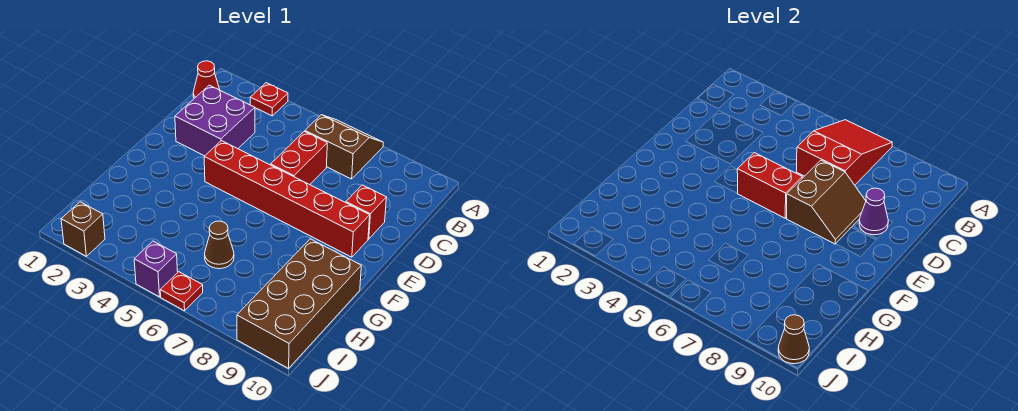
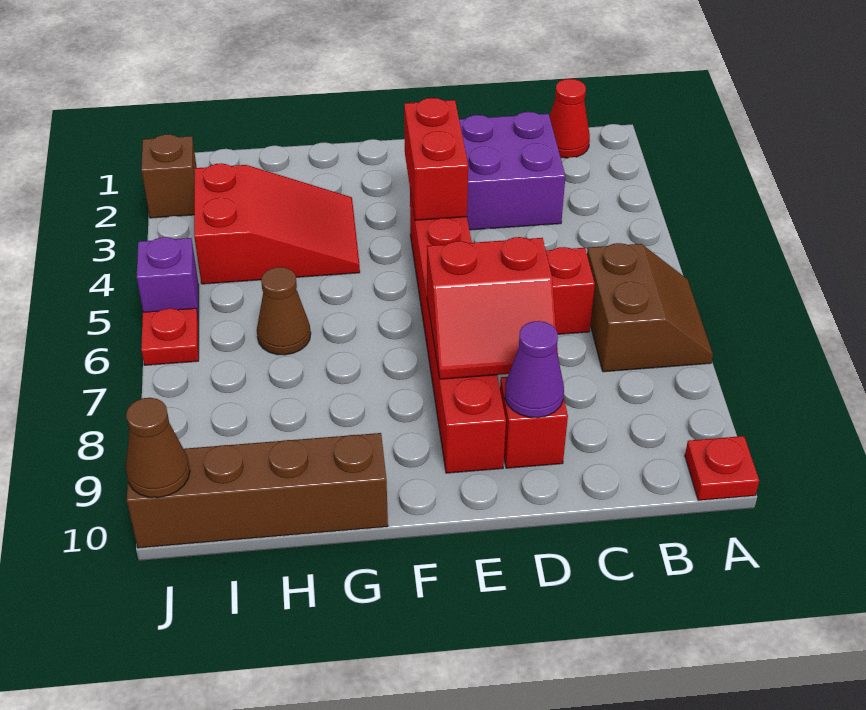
red plate A3 level 1 -> red plate A10 level 1
red slope A6:C7 level 2 top C -> red slope G3:I4 level 1 top I
brown slope D7:E8 level 2 top 7 -> red slope D7:E8 level 2 top 7
red brick E5:E6 level 2 -> red brick E3:E4 level 2
brown brick G9:J10 level 1 -> brown brick G10:J10 level 1

